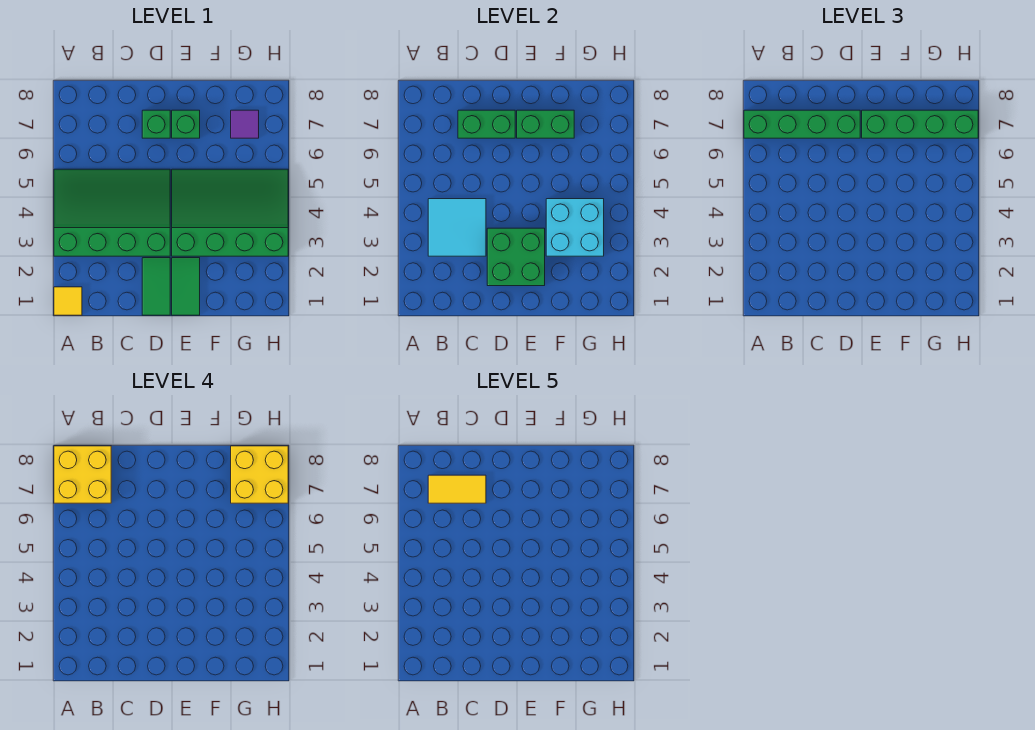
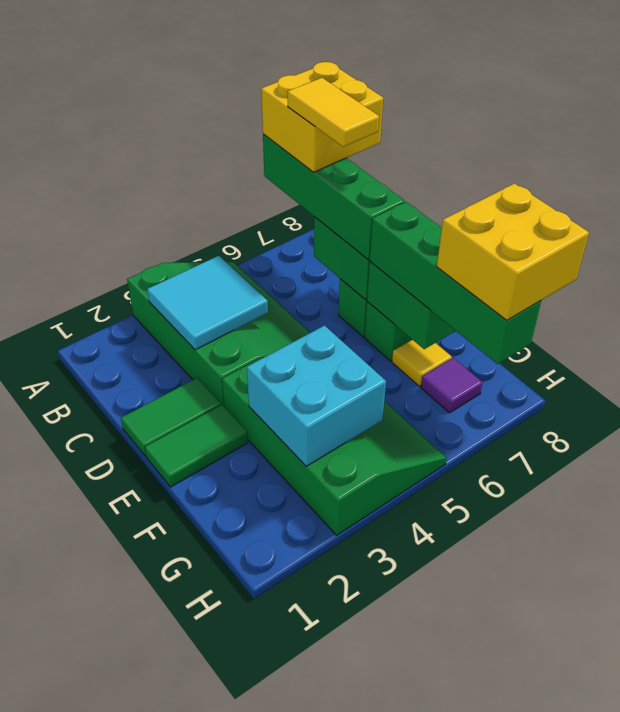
yellow tile A1 level 1 -> yellow tile F7 level 1
green brick D2:E3 level 2 -> none

